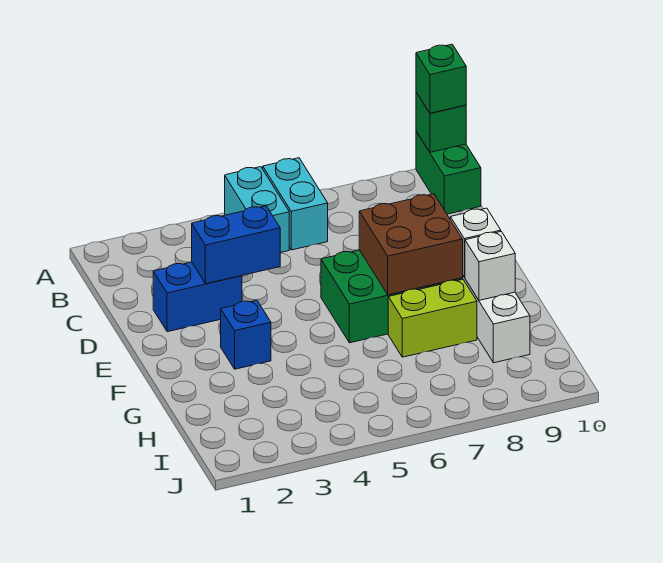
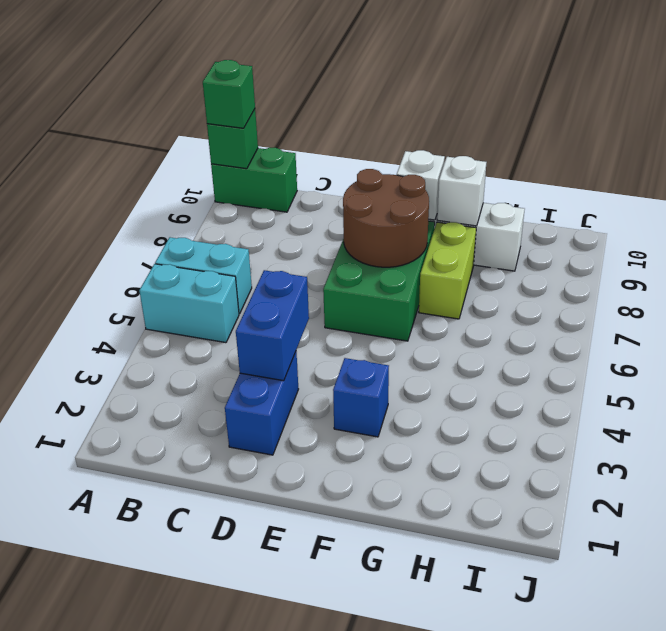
brown brick E7:F8 level 2 -> brown round brick E7:F8 level 2

